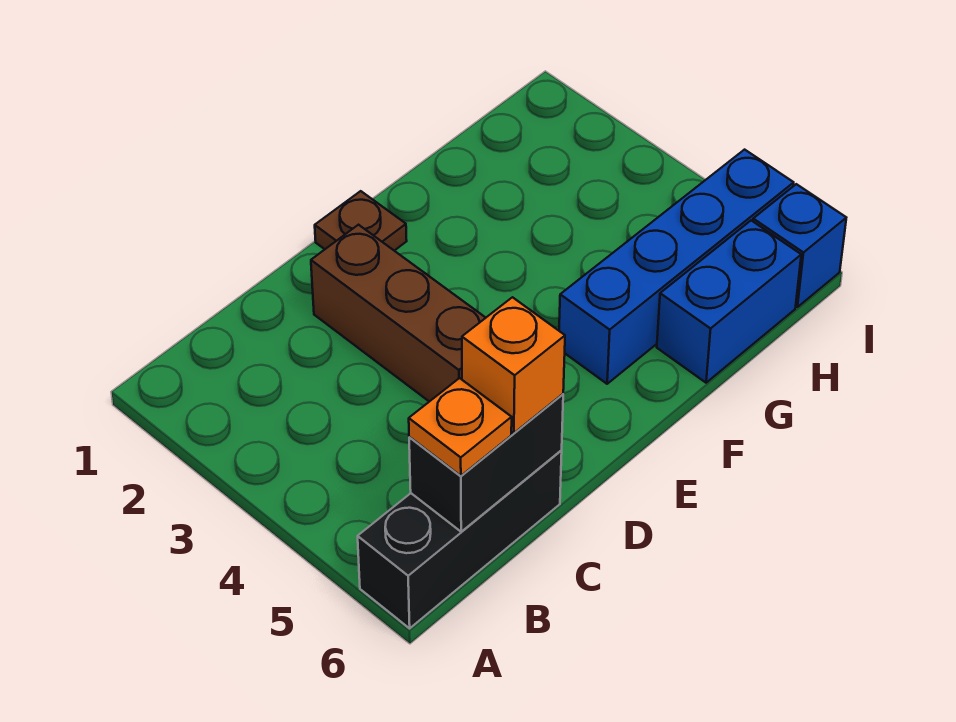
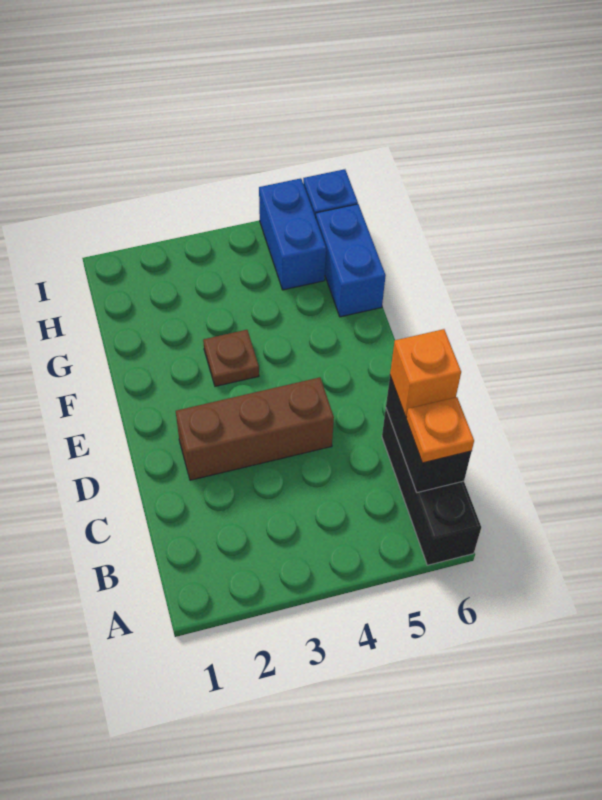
brown plate E1 level 1 -> brown plate F3 level 1
blue brick F5:I5 level 1 -> blue brick H5:I5 level 1

